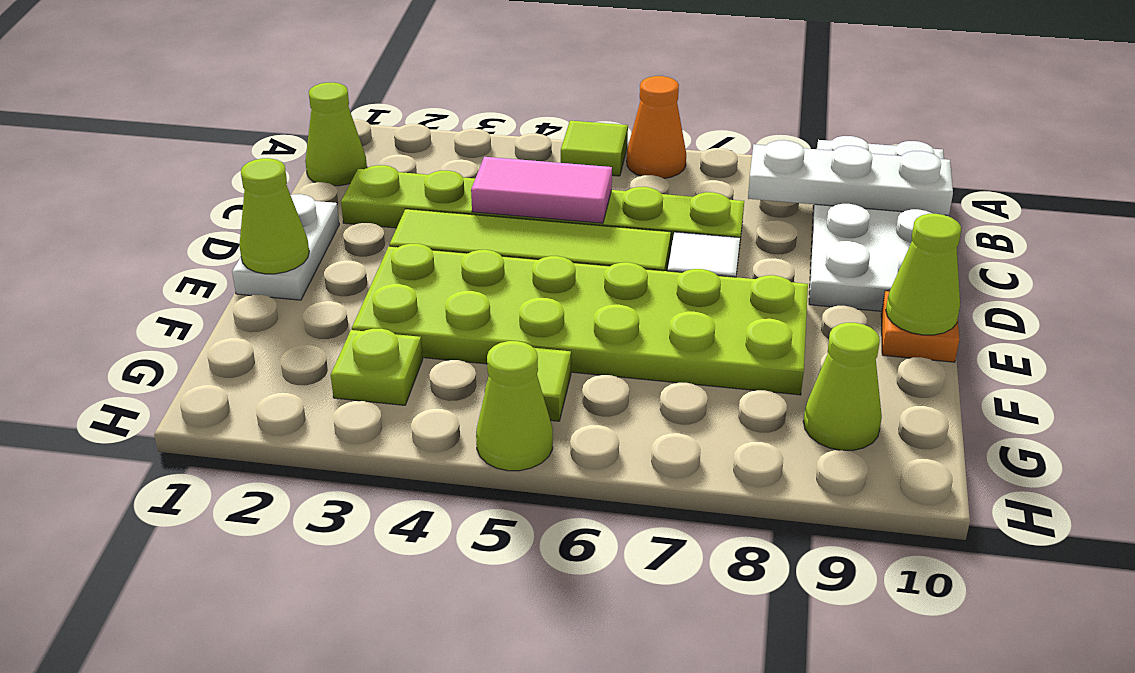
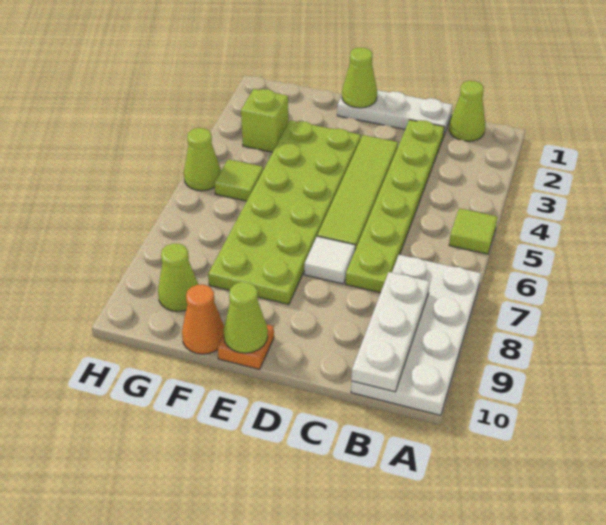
orange cone A6 level 1 -> orange cone F10 level 1
white plate A9:D10 level 1 -> white plate A7:B10 level 1
pink tile C4:C5 level 2 -> none
white plate D1:E1 level 1 -> white plate C1:E1 level 1
lime plate G3 level 1 -> lime brick G3 level 1

